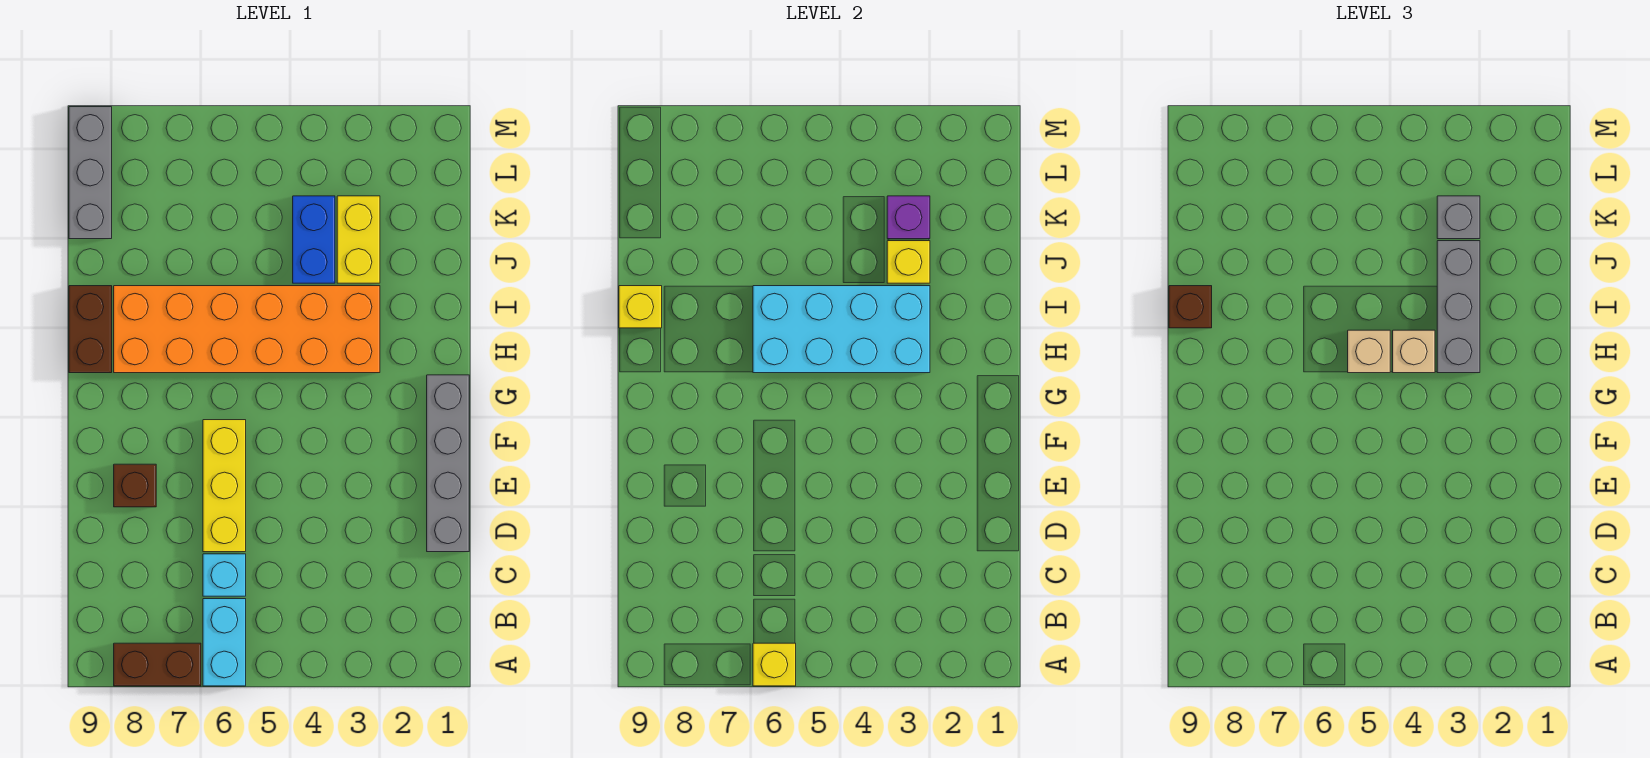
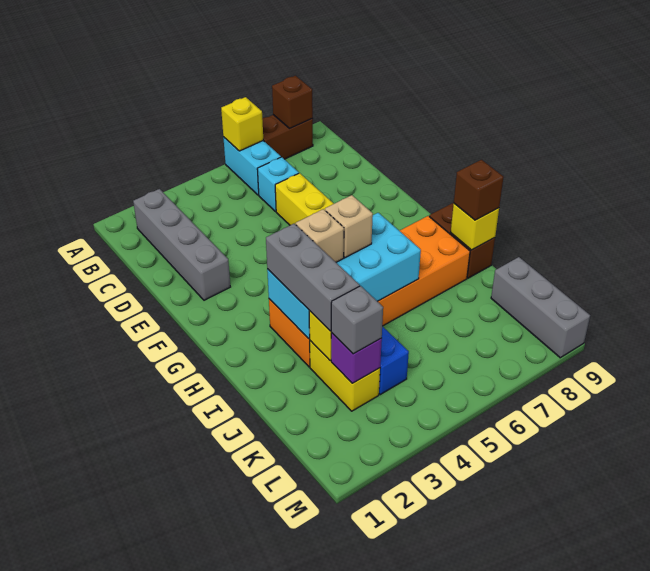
grey brick D1:G1 level 1 -> grey brick B2:E2 level 1
brown brick E8 level 1 -> brown brick A8 level 2

